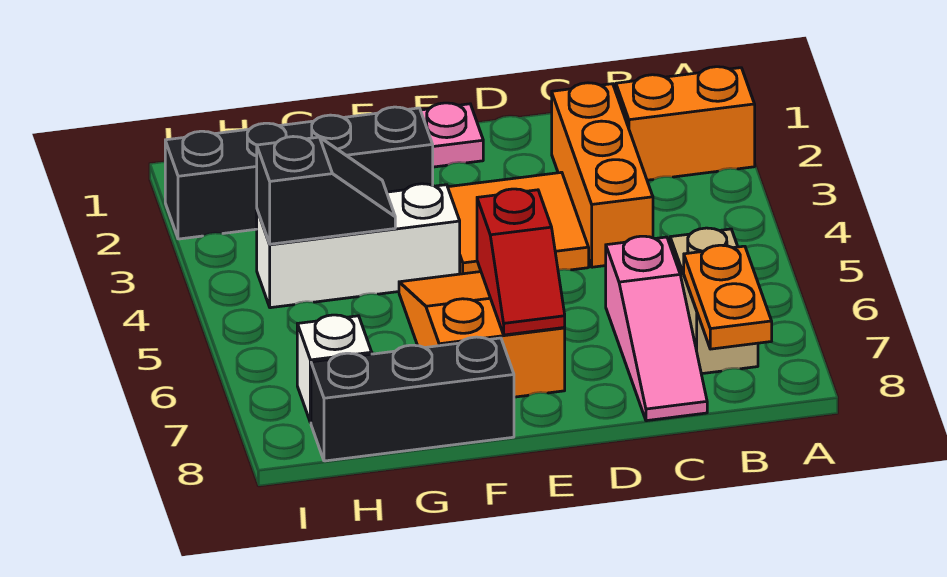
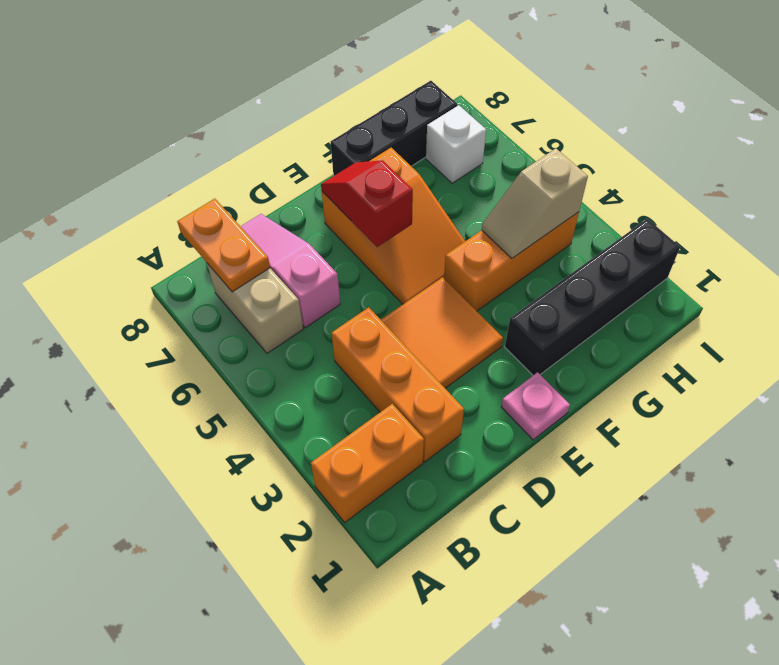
white brick F4:H4 level 1 -> orange brick F4:H4 level 1
black slope G4:H4 level 2 top H -> tan slope G4:H4 level 2 top H

